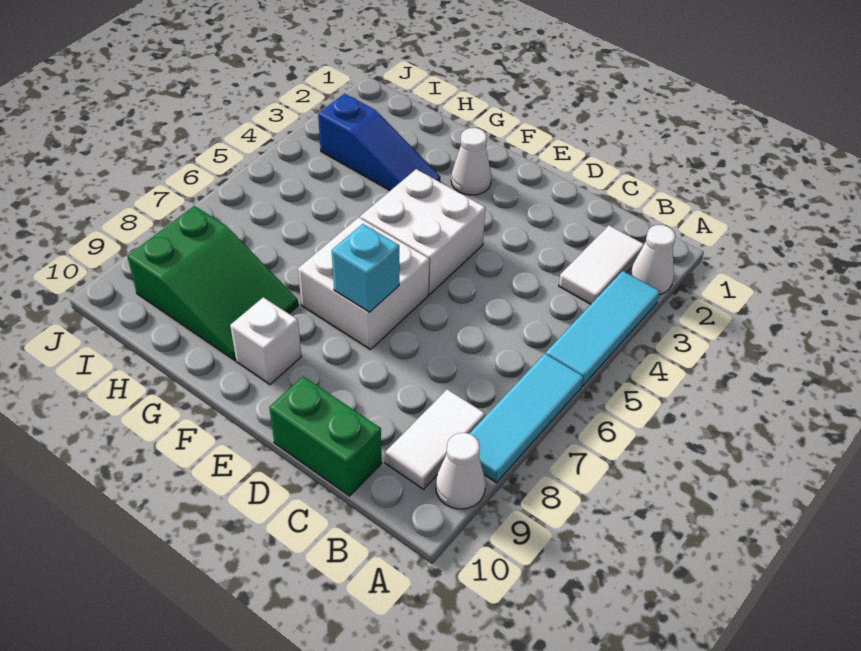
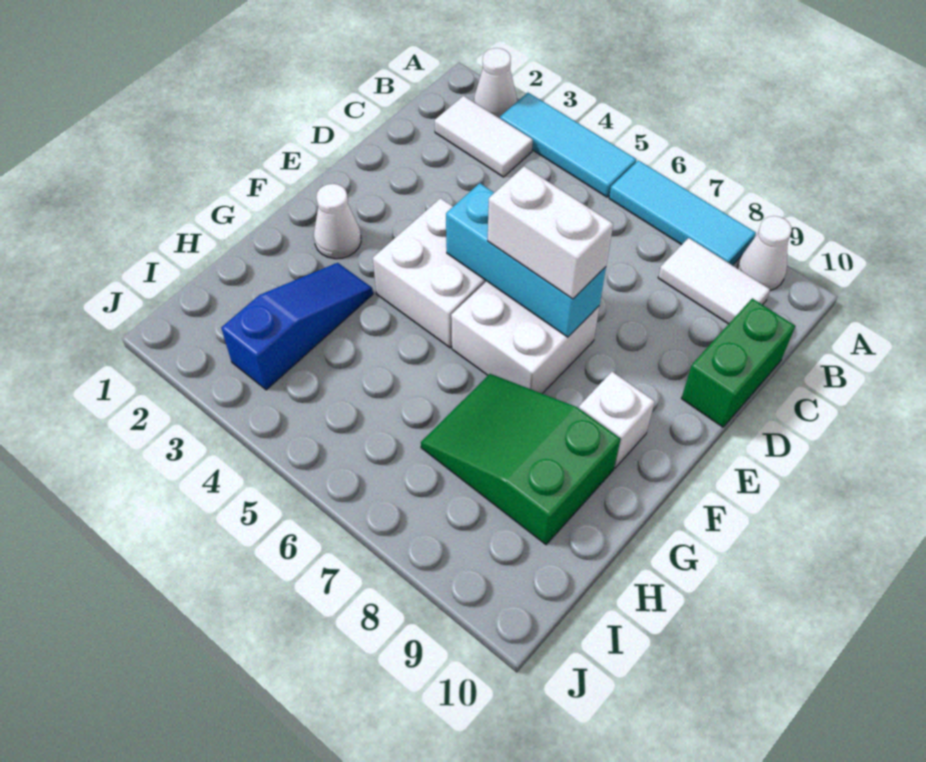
none -> white brick E6:E7 level 3
cyan brick E7 level 2 -> cyan brick E5:E7 level 2
green slope G8:I9 level 1 top I -> green slope G7:H9 level 1 top 9

